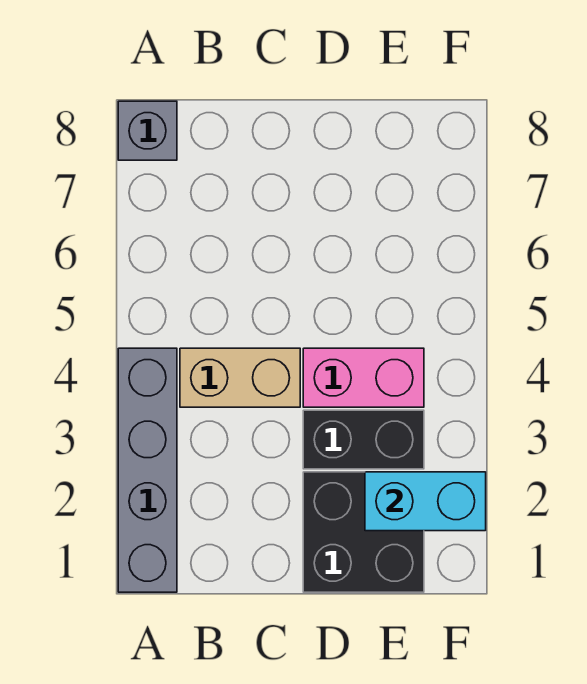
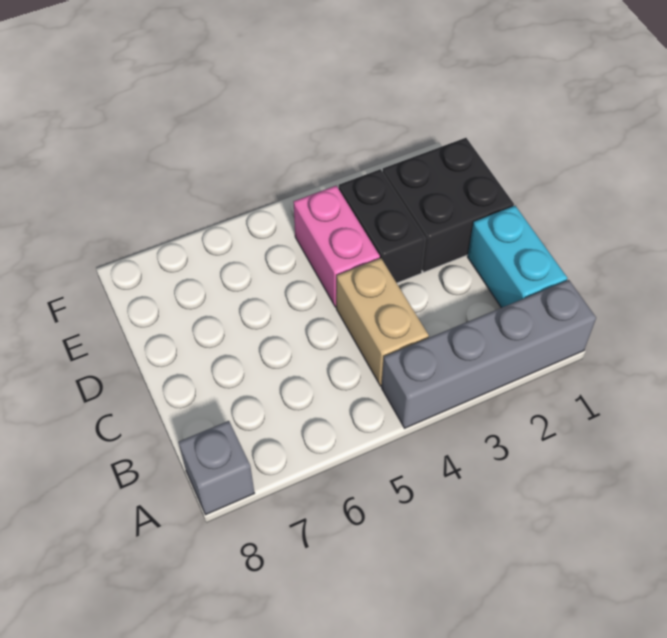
cyan brick E2:F2 level 2 -> cyan brick B1:C1 level 1

